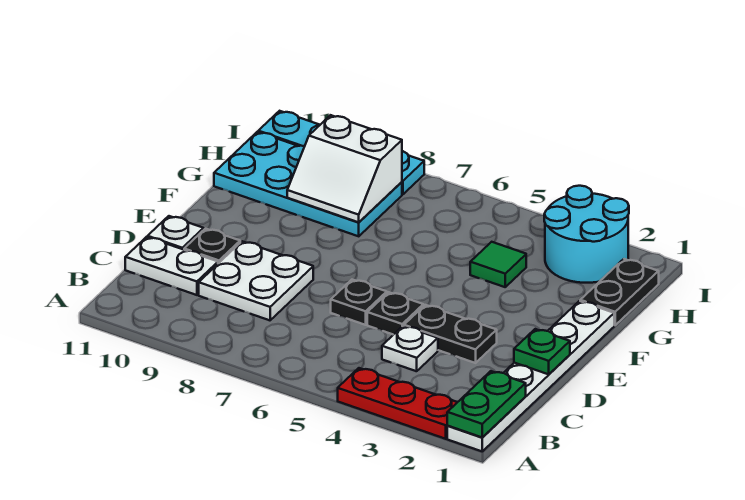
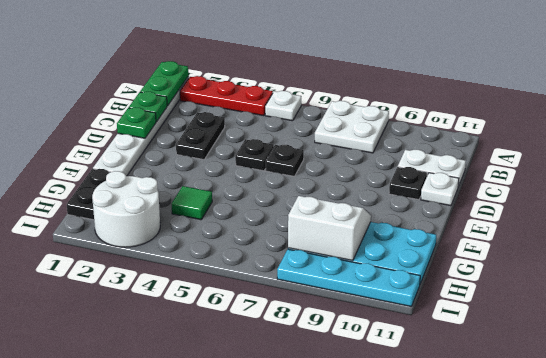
none -> green plate C1 level 2
white plate C4 level 1 -> white plate A5 level 1
white plate C8:D9 level 1 -> white plate A7:B8 level 1
black plate D3:D4 level 1 -> black plate C3:D3 level 1
cyan round brick H2:I3 level 1 -> white round brick H2:I3 level 1

